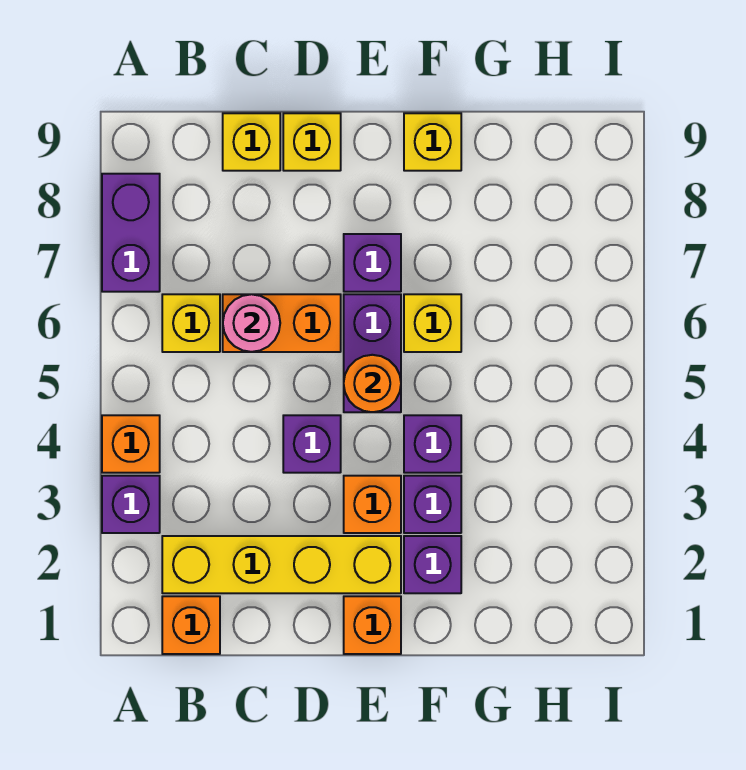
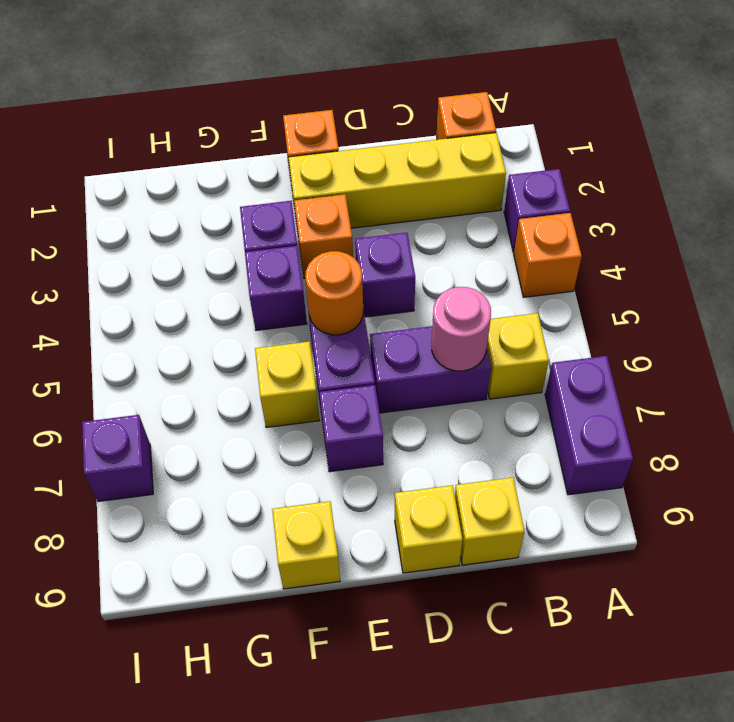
orange brick C6:D6 level 1 -> purple brick C6:D6 level 1
purple brick F2 level 1 -> purple brick I7 level 1

